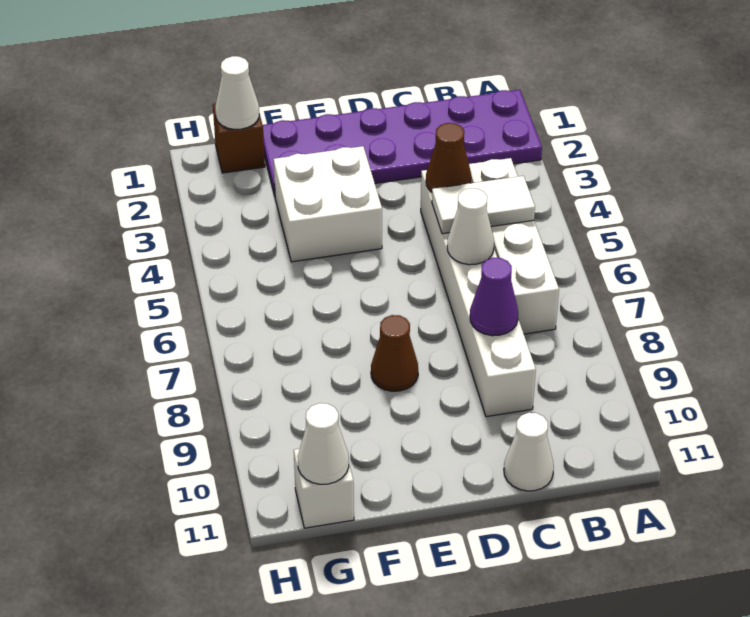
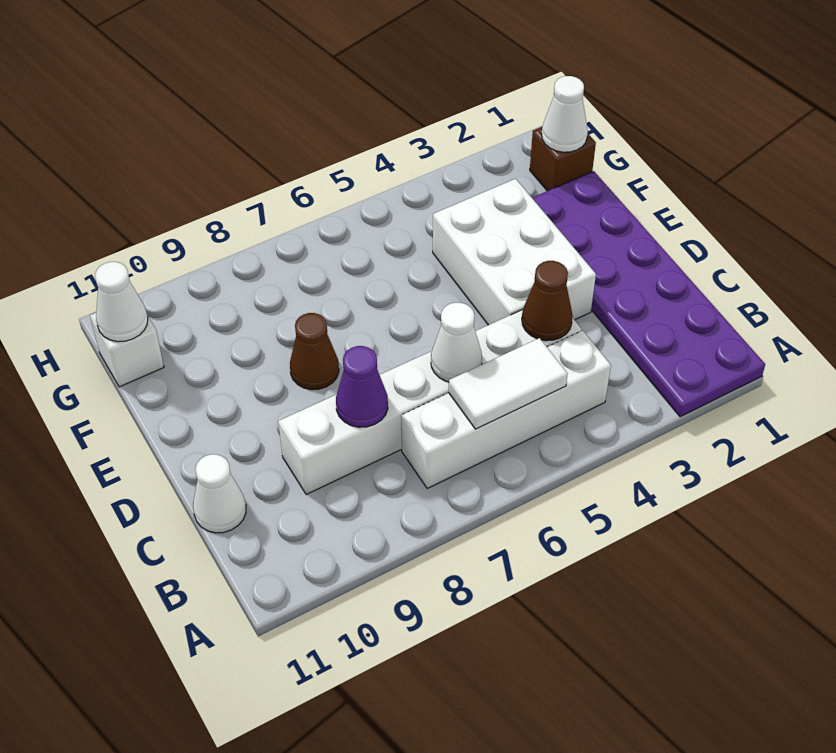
white tile B5:C5 level 2 -> white tile B5:B6 level 2
white brick E3:F4 level 1 -> white brick D3:F4 level 1

